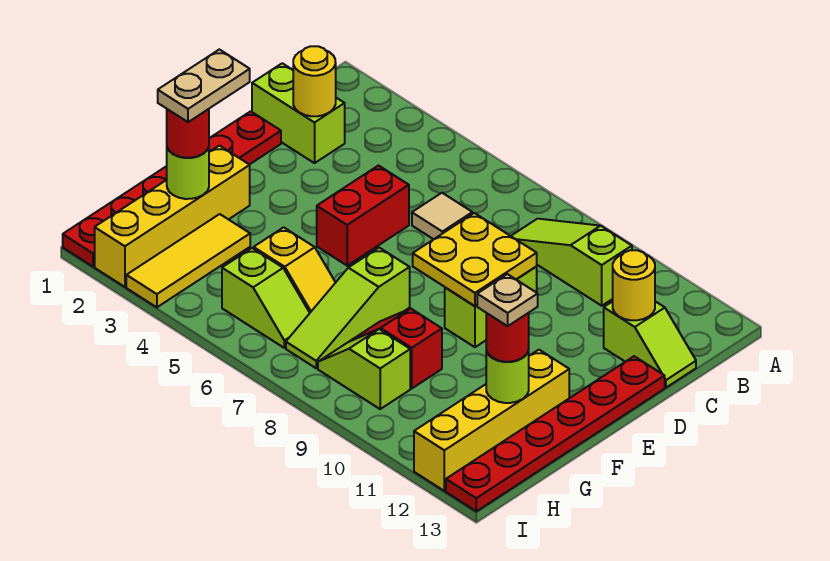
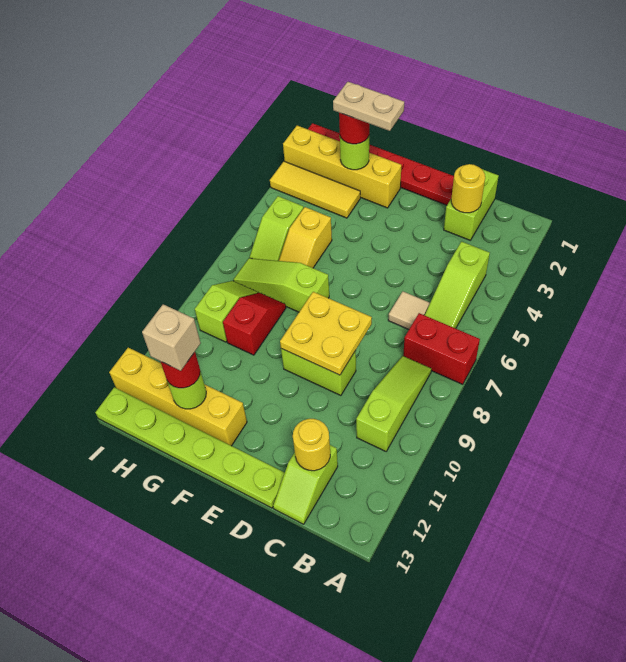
none -> lime slope B4:B6 level 1 top 4
red brick D5:E5 level 1 -> red brick A7:B7 level 1
red plate D13:I13 level 1 -> lime plate D13:I13 level 1
tan plate G12 level 4 -> tan brick G12 level 4

